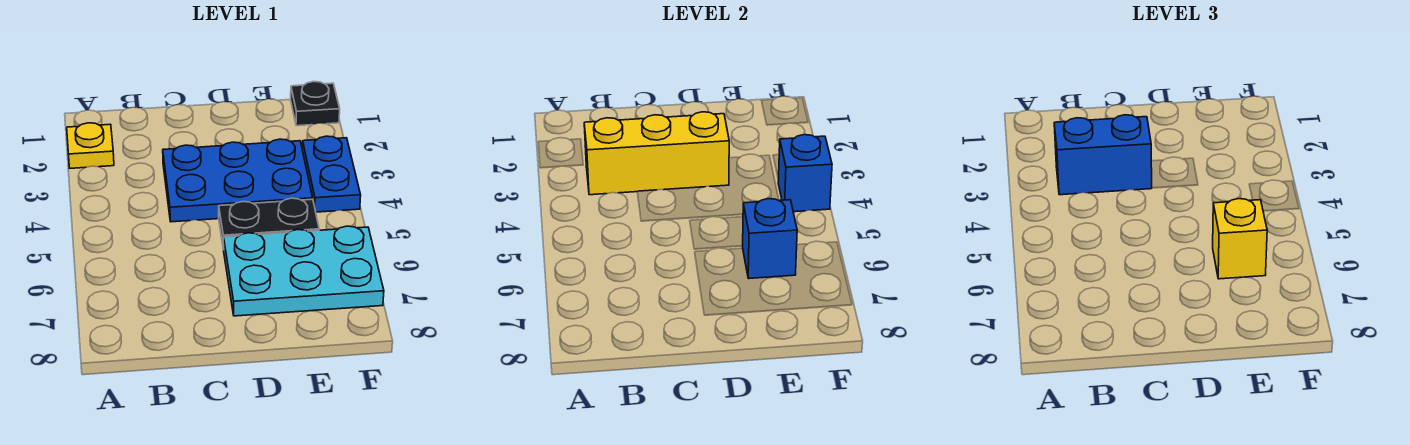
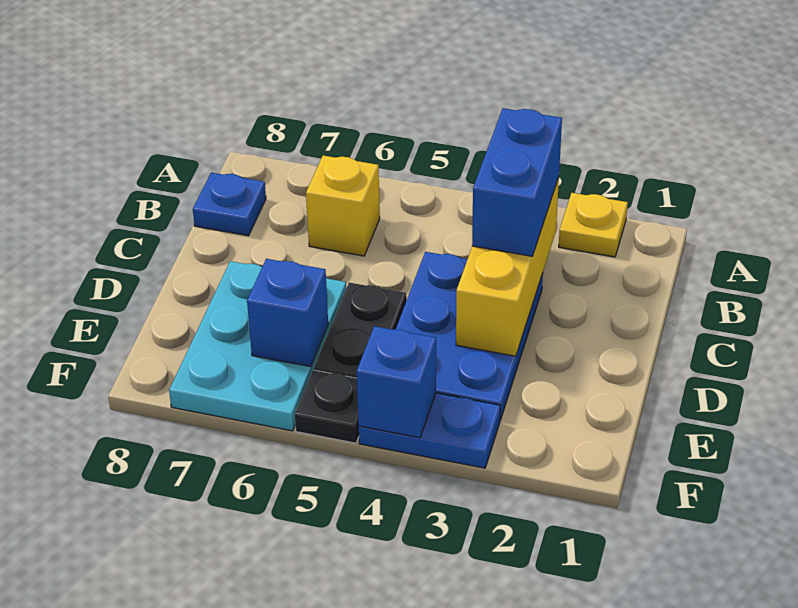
none -> blue plate B8 level 1
yellow brick E6 level 3 -> yellow brick B6 level 1
black plate F1 level 1 -> black plate F5 level 1

